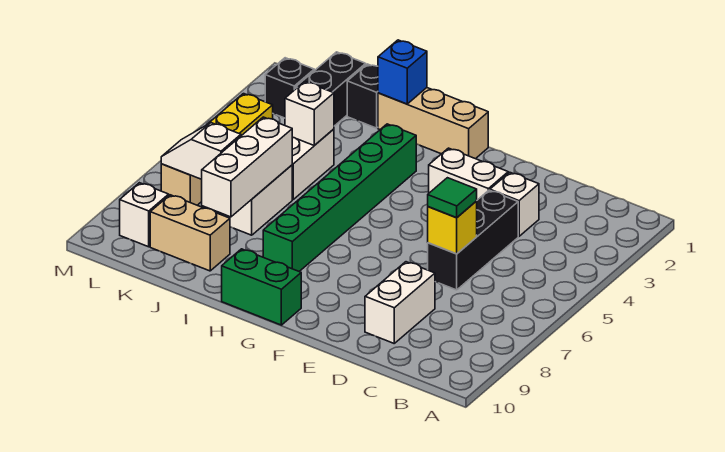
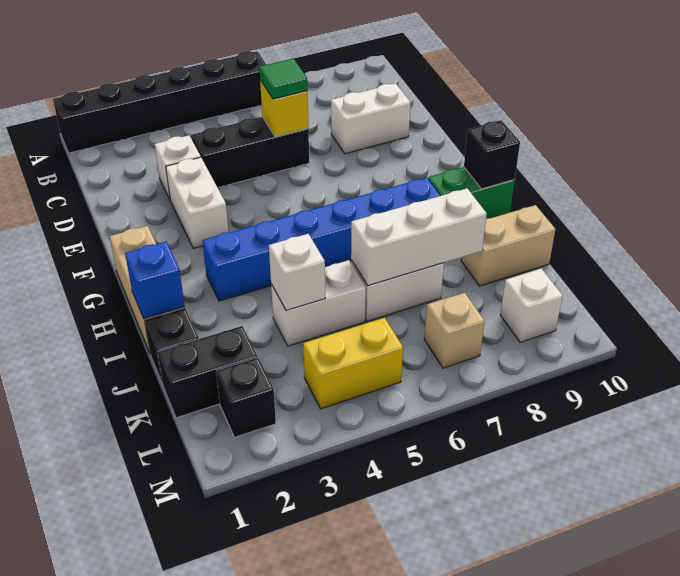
none -> black brick A1:A6 level 1
green brick G10:H10 level 1 -> green brick H9:H10 level 1
green brick H3:H8 level 1 -> blue brick H3:H8 level 1
none -> black brick H10 level 2
tan brick J9:K9 level 1 -> tan brick J9:J10 level 1
white slope K7:L7 level 2 top K -> none

